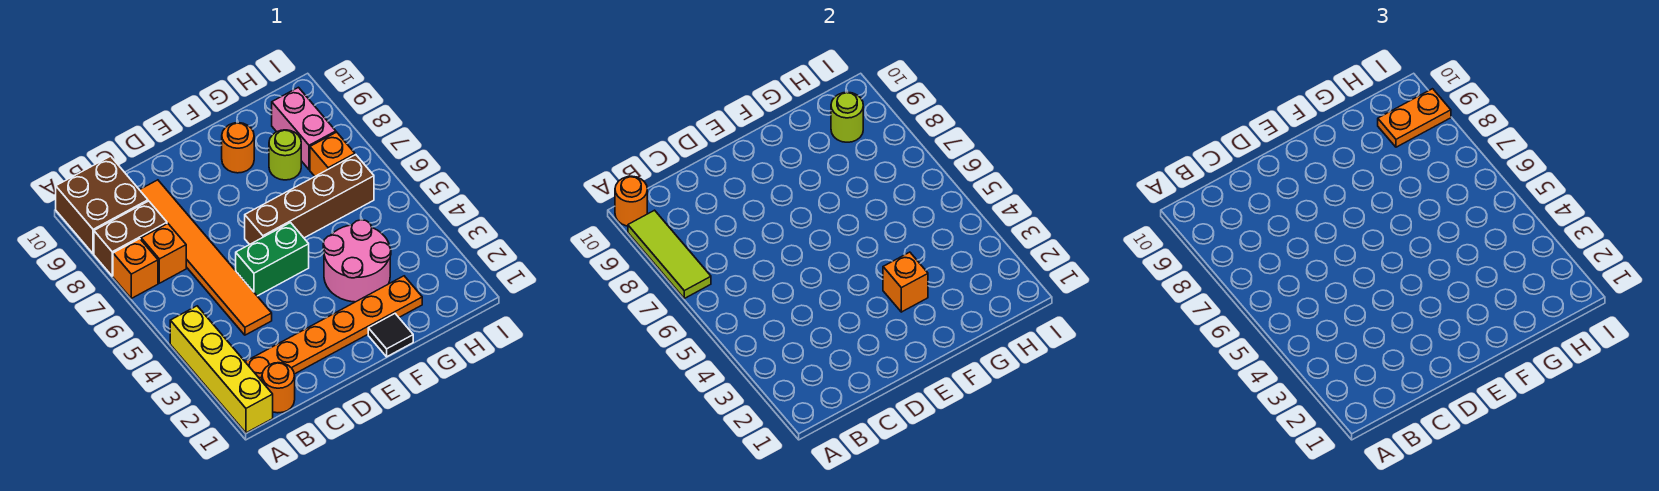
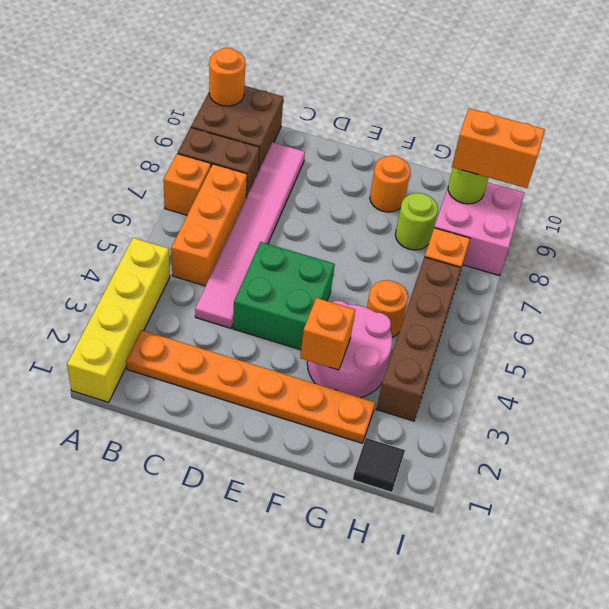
lime tile A7:A9 level 2 -> none
orange round brick B1 level 1 -> orange round brick G5 level 1
orange brick B7 level 1 -> orange brick B5:B7 level 1
orange tile C4:C9 level 1 -> pink tile C4:C9 level 1
green brick D5:E5 level 1 -> green brick D4:E5 level 1
brown brick E6:H6 level 1 -> brown brick H3:H6 level 1
black tile F1 level 1 -> black tile H1 level 1
pink brick H8:H9 level 1 -> pink brick H8:I9 level 1
orange plate H9:I9 level 3 -> orange brick H9:I9 level 3

